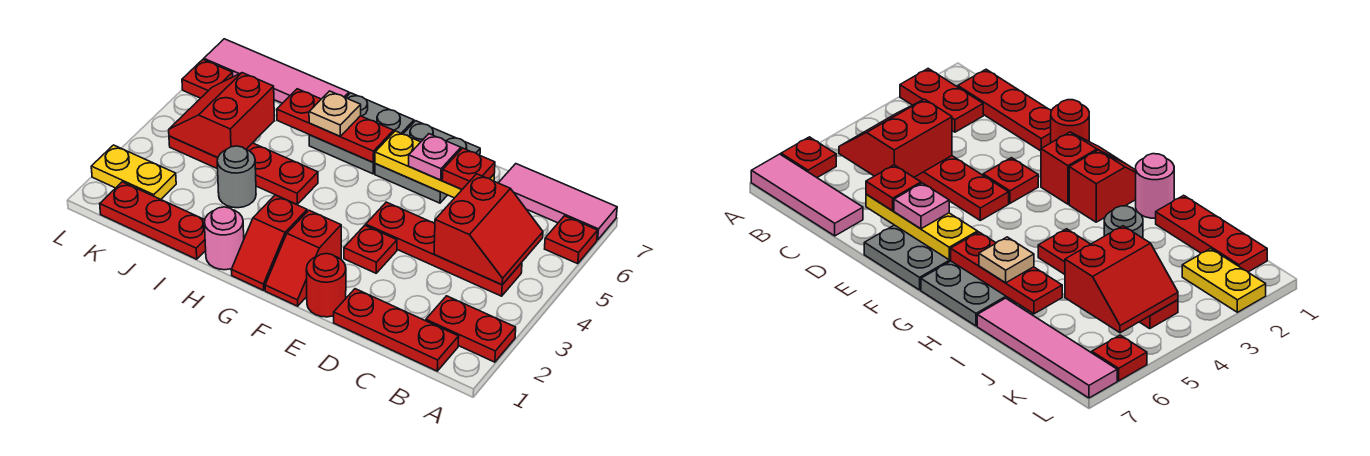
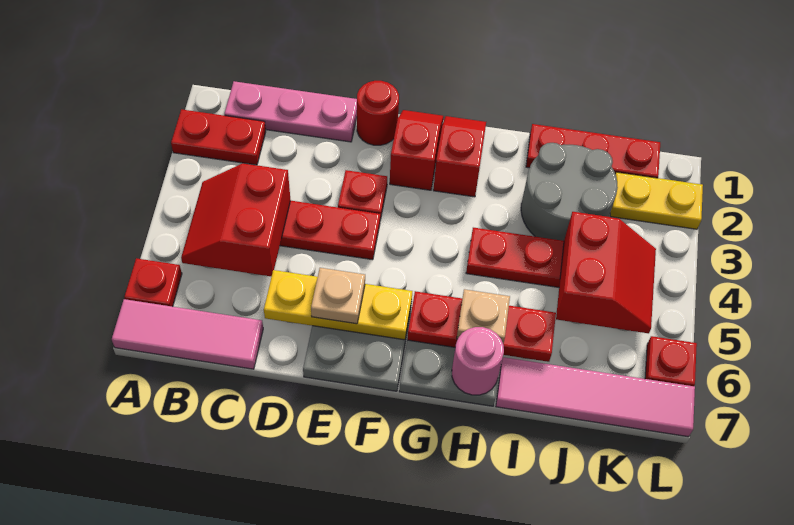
red plate B1:D1 level 1 -> pink plate B1:D1 level 1
red plate D6 level 3 -> none
pink plate E6 level 3 -> tan plate E6 level 3
pink round brick H1 level 1 -> pink round brick H7 level 2
grey round brick I3 level 1 -> grey round brick I2:J3 level 1

